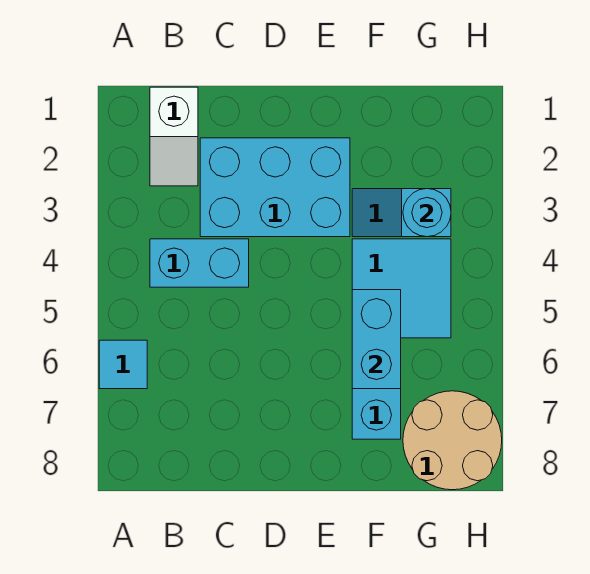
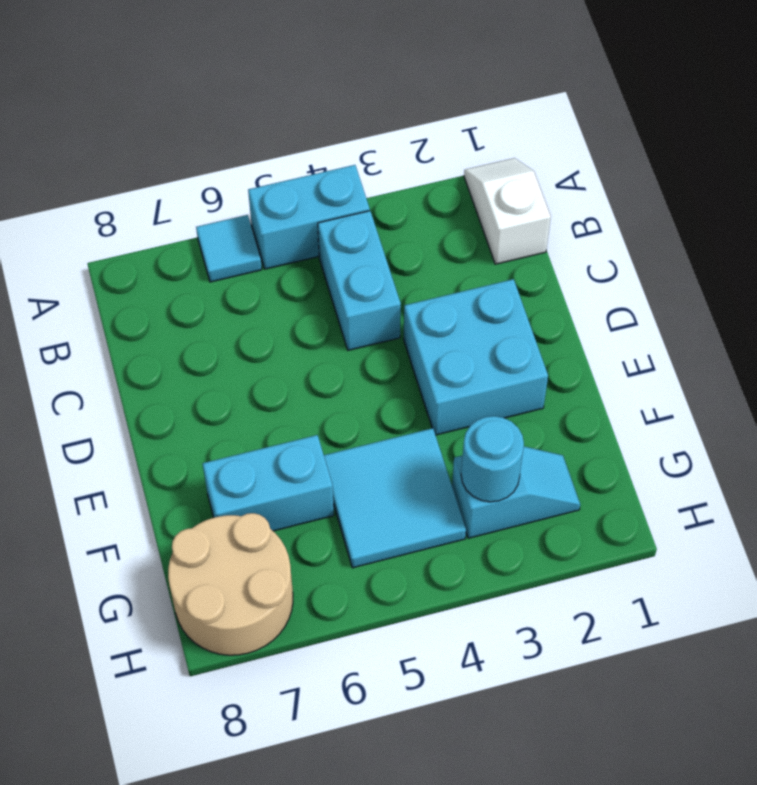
white slope B1:B2 level 1 top 1 -> white slope A1:B1 level 1 top B
cyan brick C2:E3 level 1 -> cyan brick D2:E3 level 1
cyan slope F3:G3 level 1 top G -> cyan slope G2:G3 level 1 top 3
cyan brick F5:F6 level 2 -> cyan brick A4:A5 level 1

